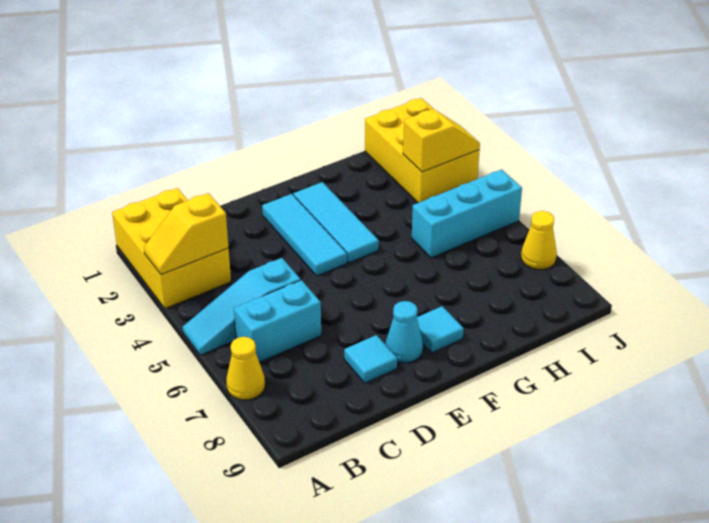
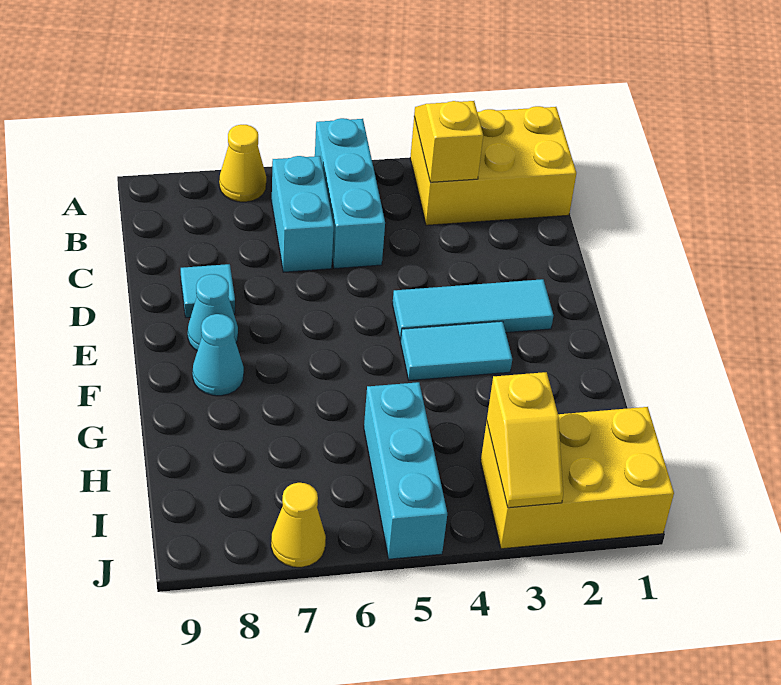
cyan slope A5:C5 level 1 top C -> cyan brick A5:C5 level 1
cyan tile F2:F4 level 1 -> cyan tile F3:F4 level 1
cyan tile F8 level 1 -> cyan cone F8 level 1

